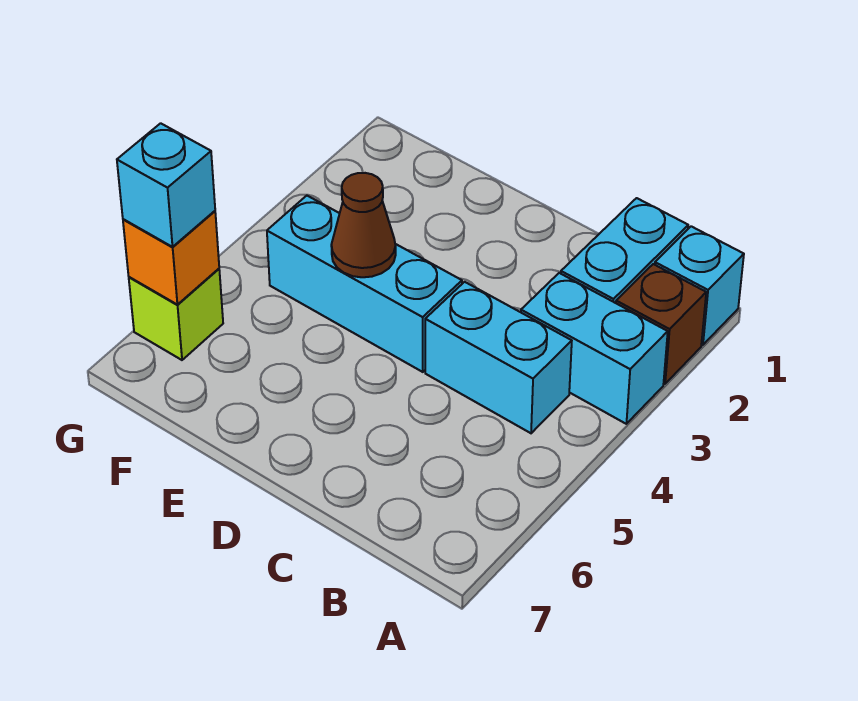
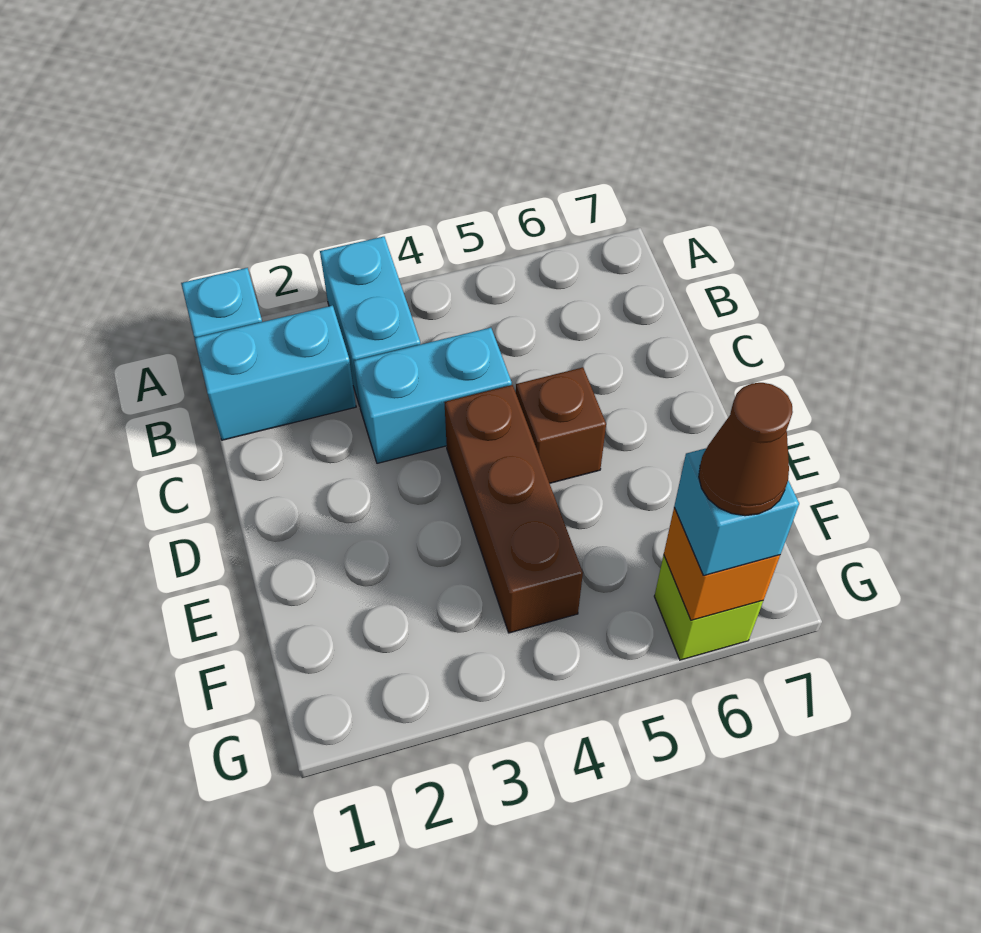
brown brick A2 level 1 -> brown brick D5 level 1
cyan brick B4:C4 level 1 -> cyan brick C3:C4 level 1
cyan brick D4:F4 level 1 -> brown brick D4:F4 level 1
brown cone E4 level 2 -> brown cone G6 level 4

